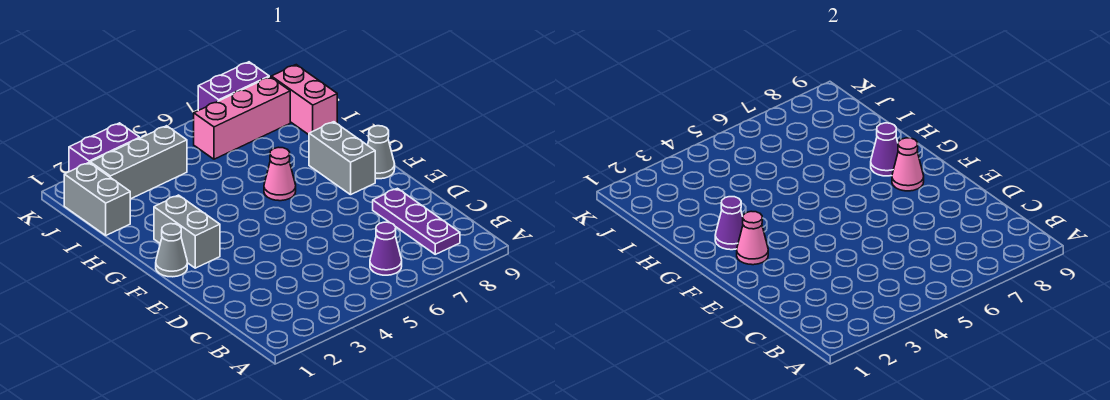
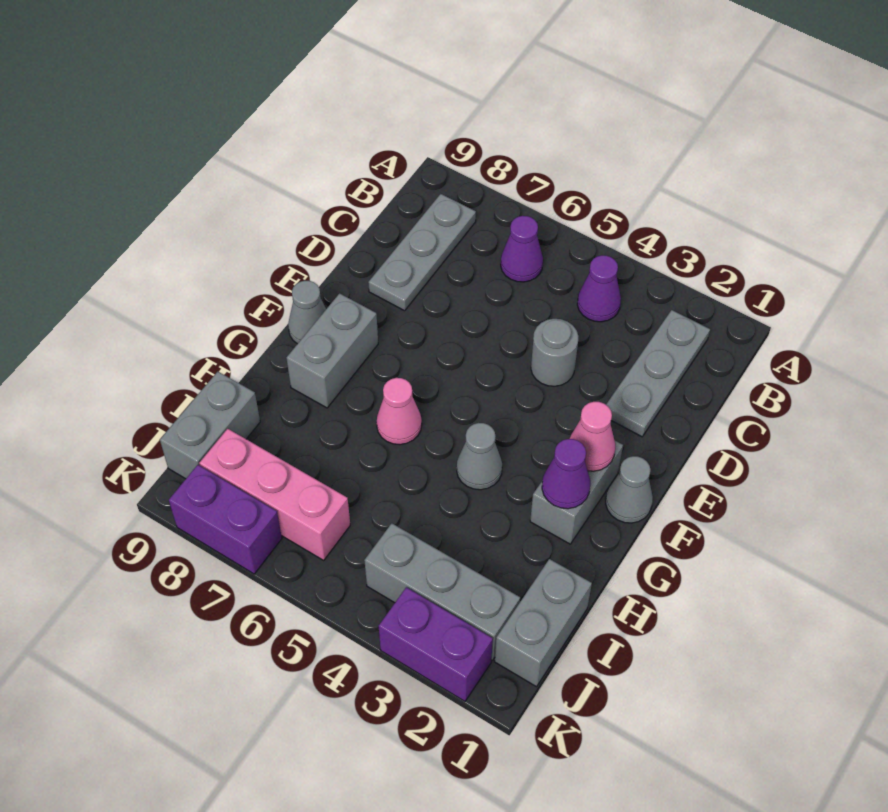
none -> grey plate B2:D2 level 1
purple plate B8:D8 level 1 -> grey plate B8:D8 level 1
none -> grey round brick D4 level 1
pink cone F8 level 2 -> none
none -> grey cone G4 level 1
purple cone G8 level 2 -> purple cone B4 level 1
pink brick I9:J9 level 1 -> grey brick I9:J9 level 1

